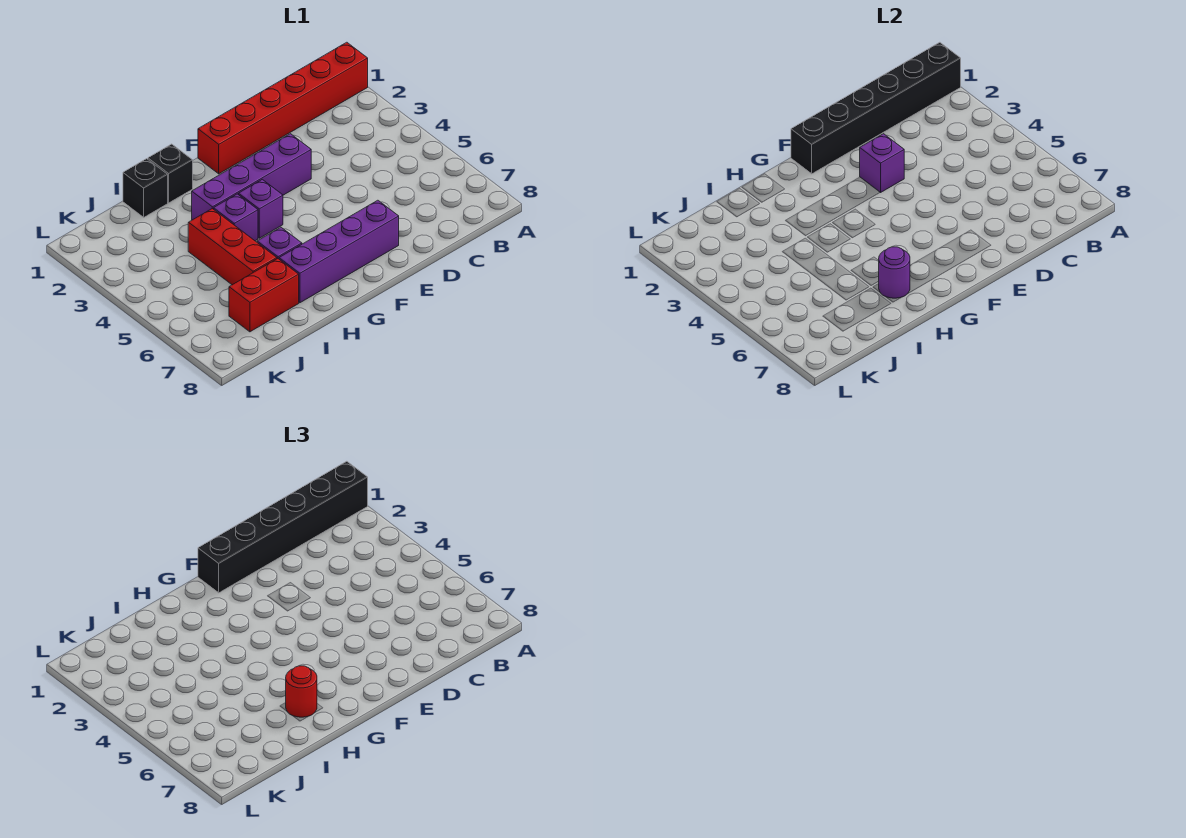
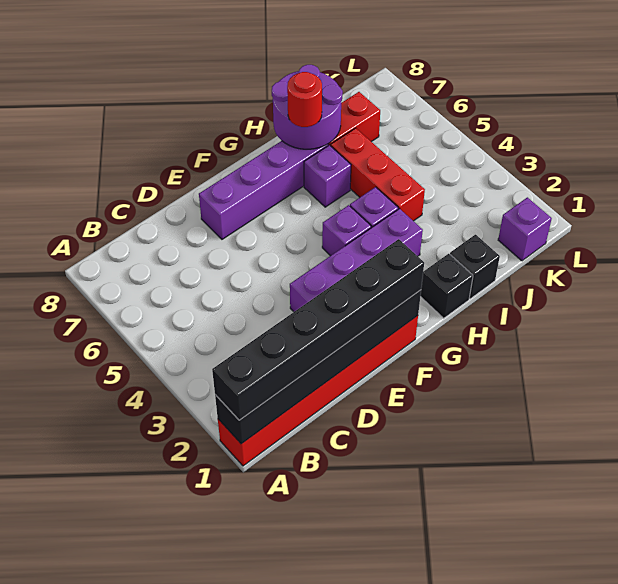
purple brick E3 level 2 -> purple brick K1 level 1
purple round brick H7 level 2 -> purple round brick H7:I8 level 2

